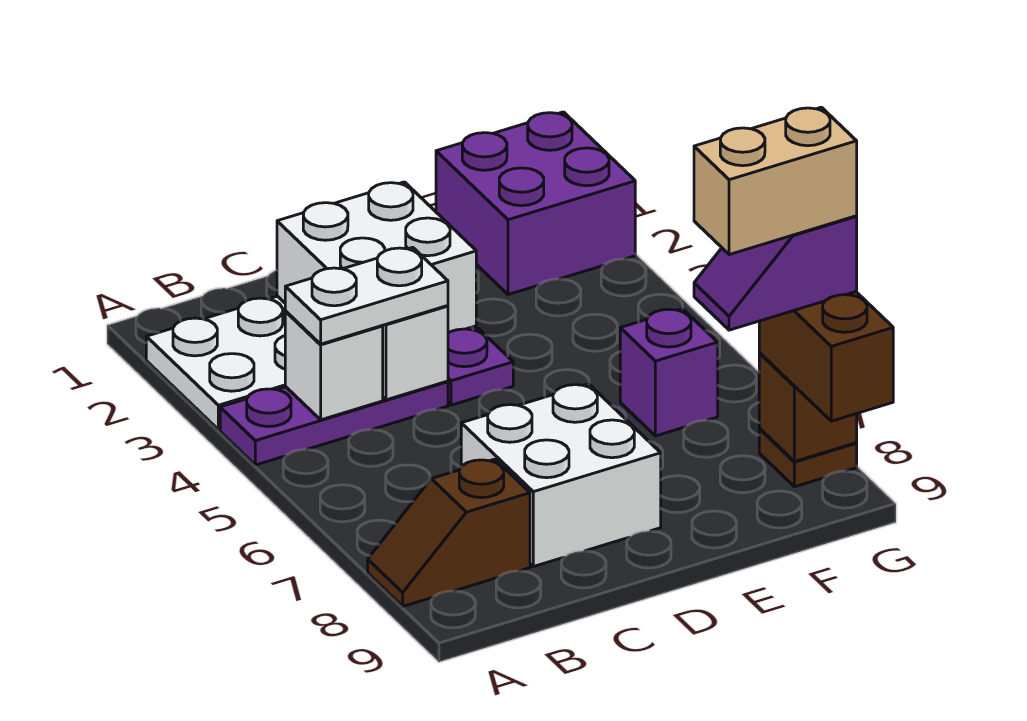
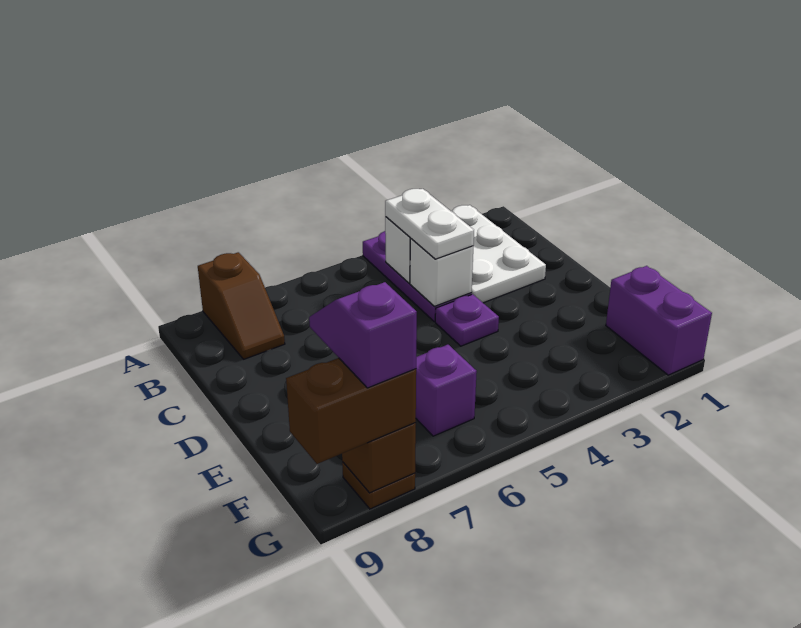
brown slope A8:B8 level 1 top B -> brown slope A8:B8 level 1 top A
white brick C2:D3 level 2 -> none
white brick C7:D8 level 1 -> none
purple brick F1:G2 level 1 -> purple brick F1:G1 level 1
tan brick F8:G8 level 5 -> none

